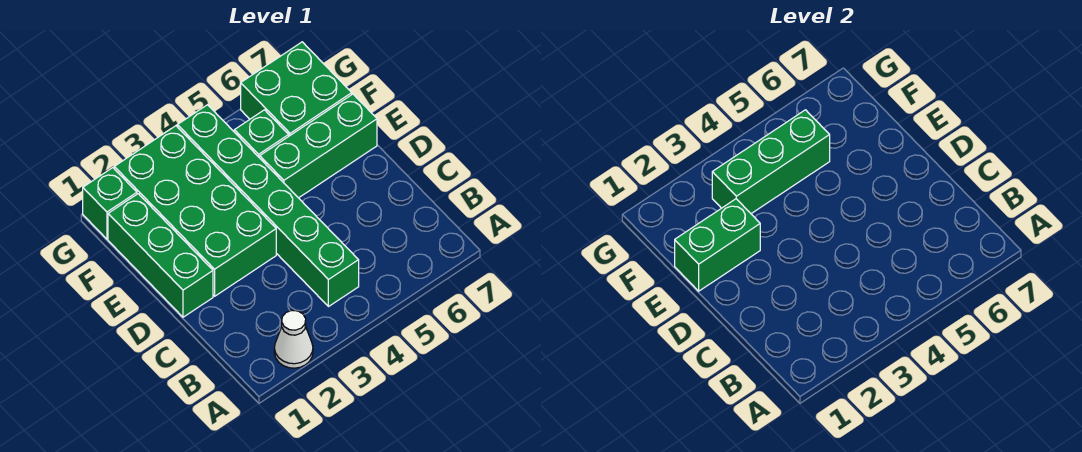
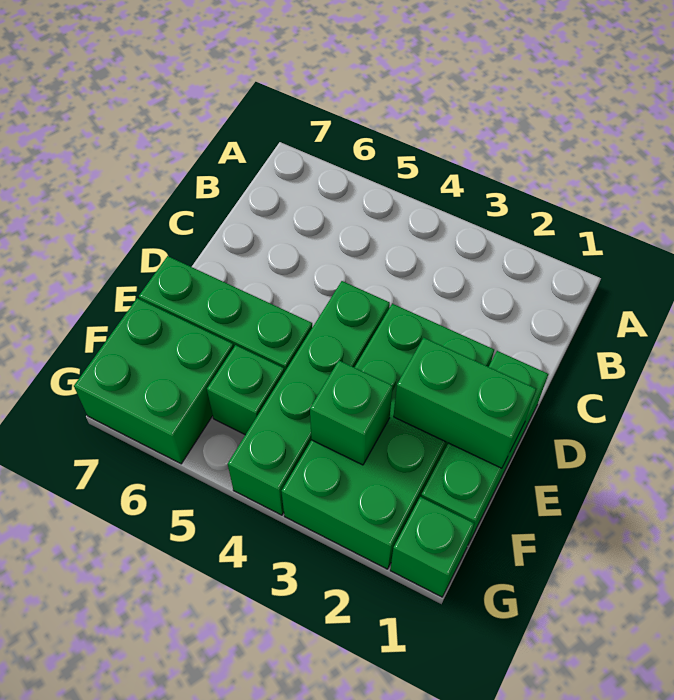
white cone A2 level 1 -> none
green brick B4:G4 level 1 -> green brick D4:G4 level 1
green brick F3:F5 level 2 -> green brick F3 level 2

